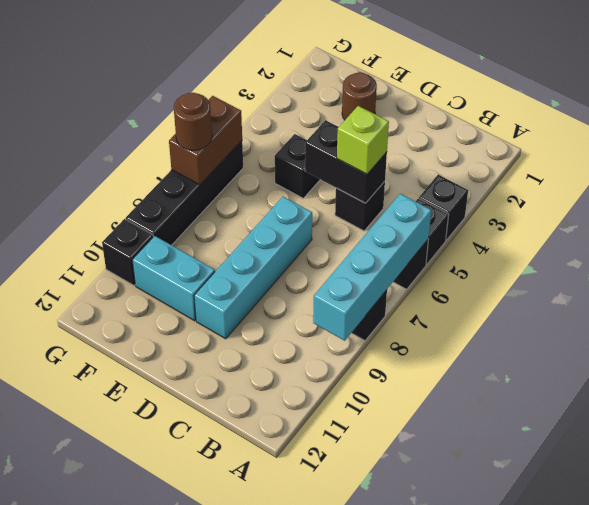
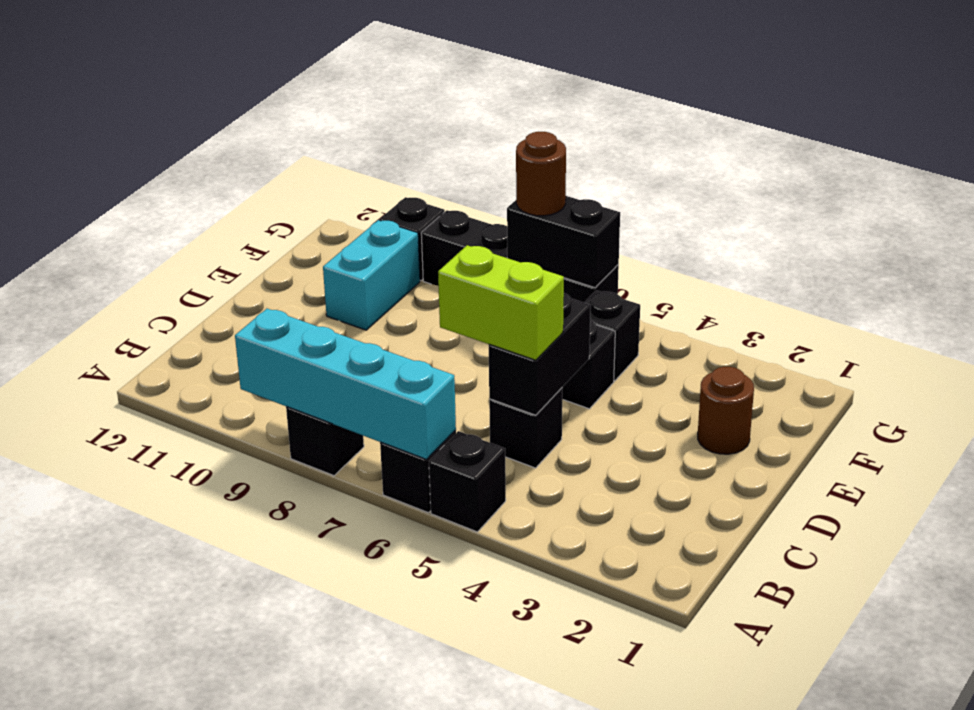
black brick A4 level 1 -> black brick F5 level 1
lime brick C5 level 3 -> lime brick C5:C6 level 3
cyan brick D7:D10 level 1 -> none
brown brick G6:G7 level 2 -> black brick G6:G7 level 2

